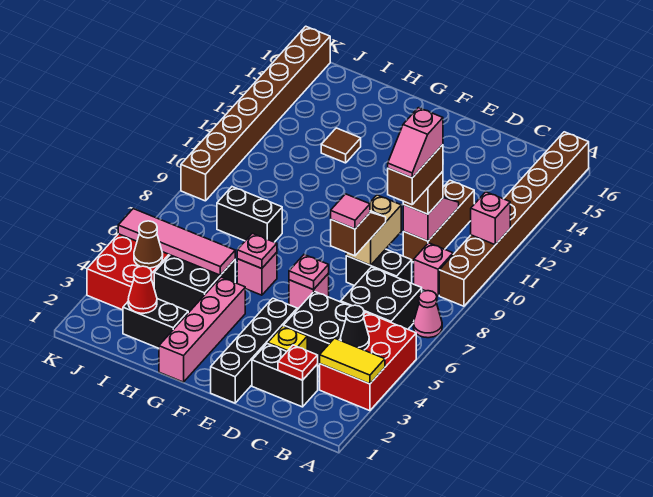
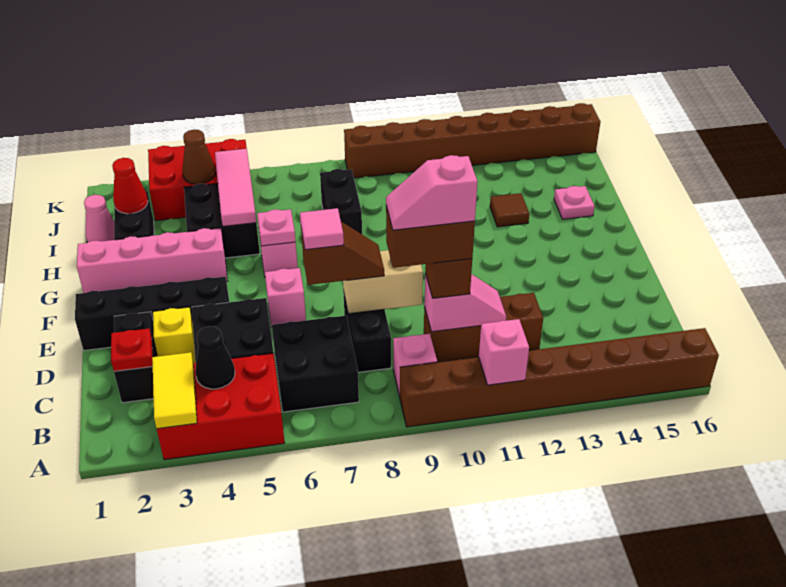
pink cone A7 level 1 -> pink cone I1 level 1
pink plate E6 level 2 -> pink plate H15 level 1
pink tile H5:K5 level 2 -> pink tile H5:J5 level 2

